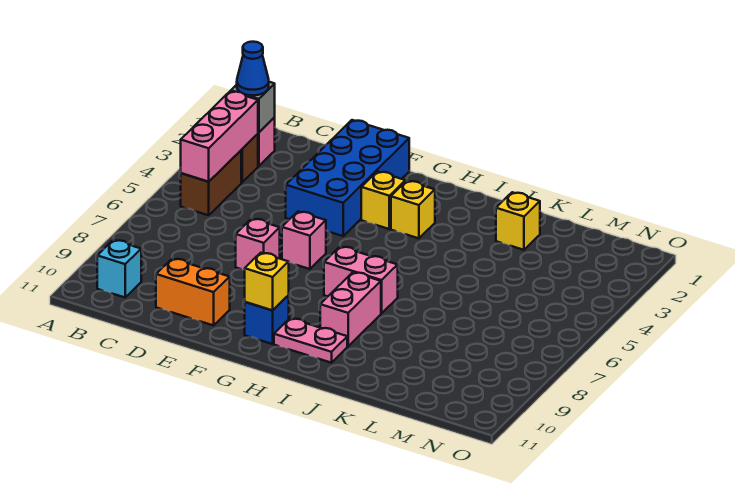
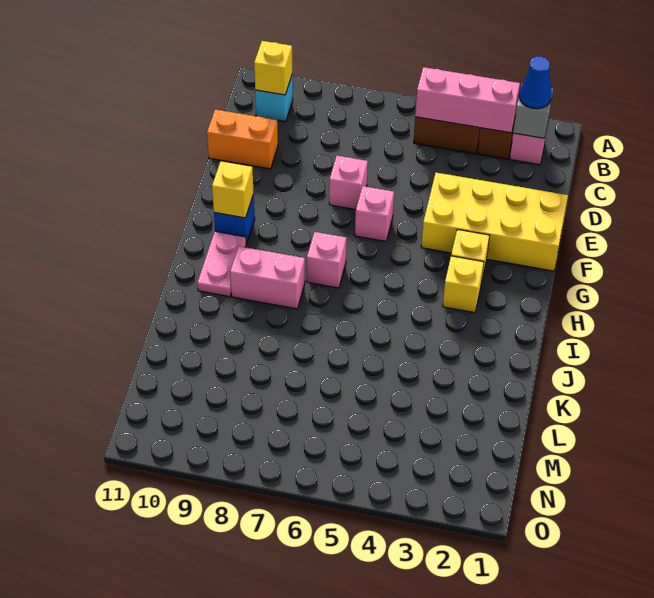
orange brick D10:E10 level 1 -> orange brick D10:D11 level 1
blue brick E1:F4 level 1 -> yellow brick E1:F4 level 1
pink brick H7:I7 level 1 -> pink brick H7 level 1
yellow brick K2 level 1 -> yellow brick B10 level 2

